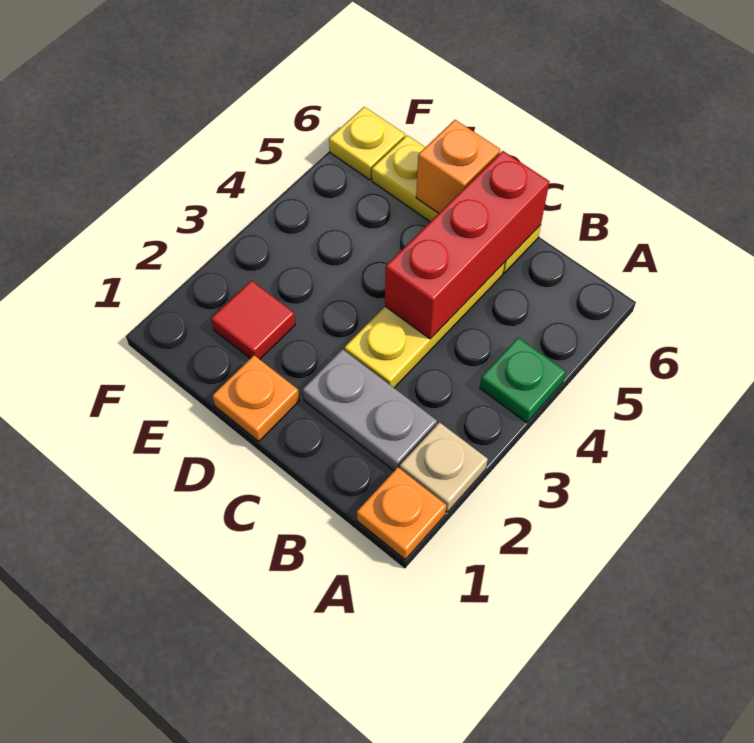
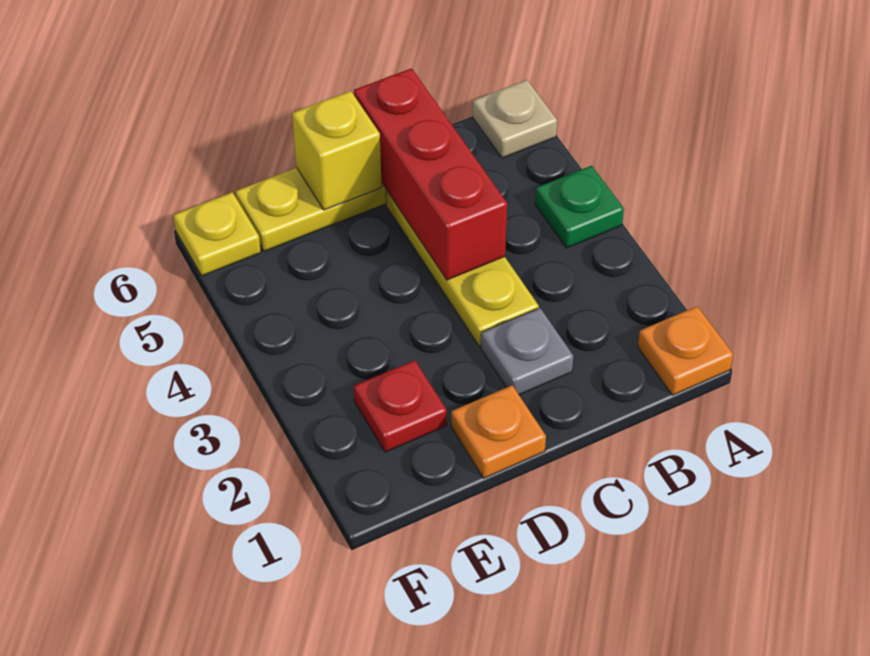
tan plate A2 level 1 -> tan plate A6 level 1
grey plate B2:C2 level 1 -> grey plate C2 level 1
orange brick D6 level 2 -> yellow brick D6 level 2
red tile E2 level 1 -> red plate E2 level 1

